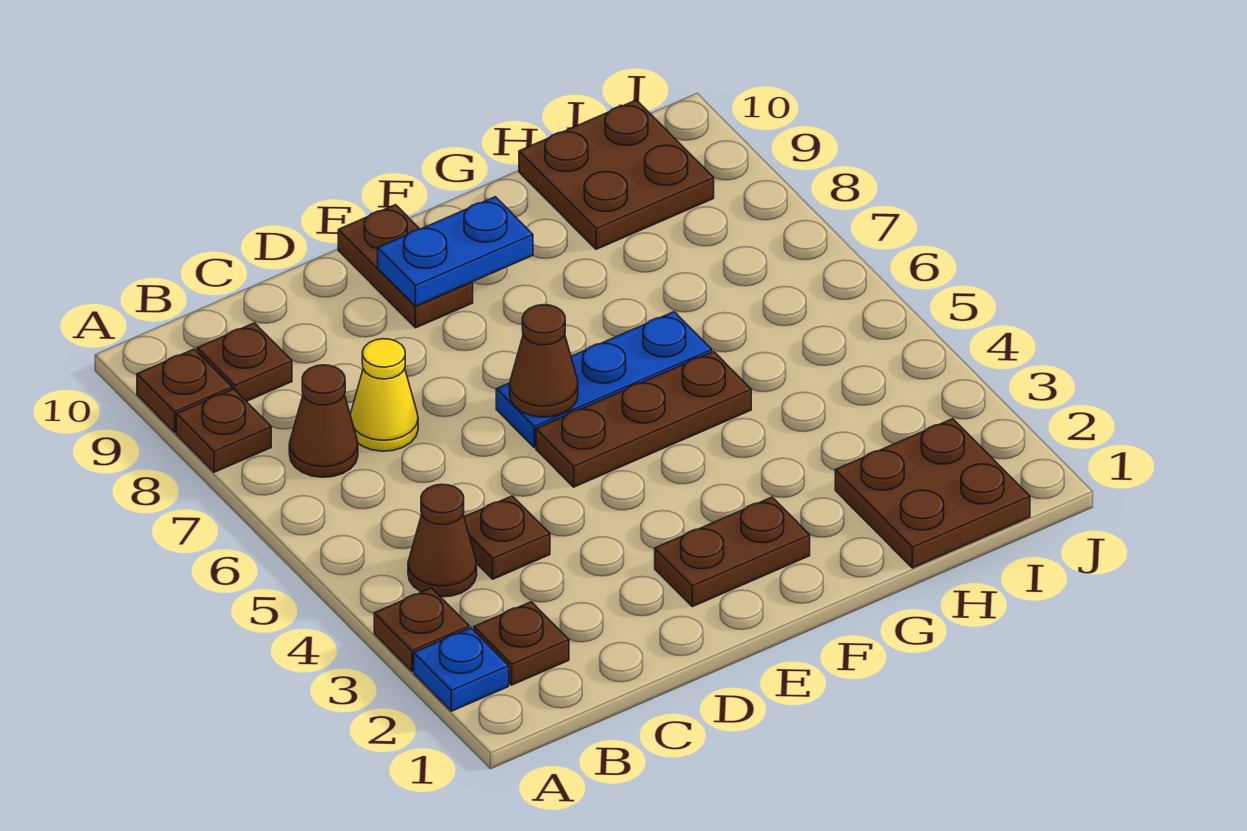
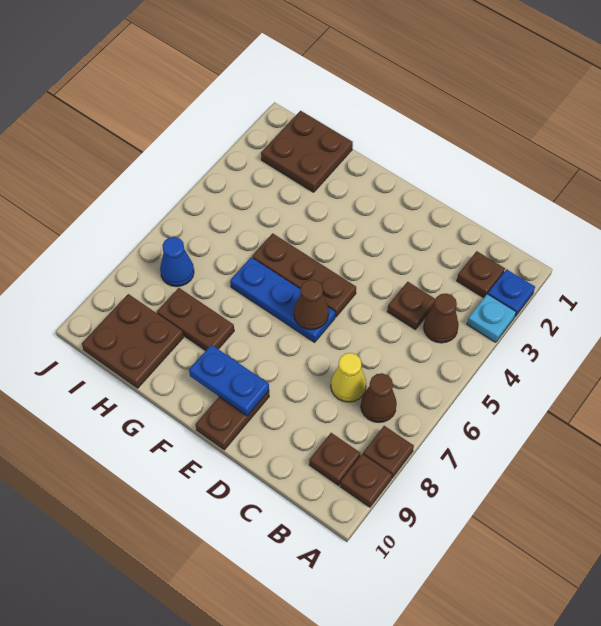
brown plate A3 level 1 -> cyan plate A3 level 1
brown plate E2:F2 level 1 -> brown plate G8:H8 level 1
none -> blue cone I7 level 1

